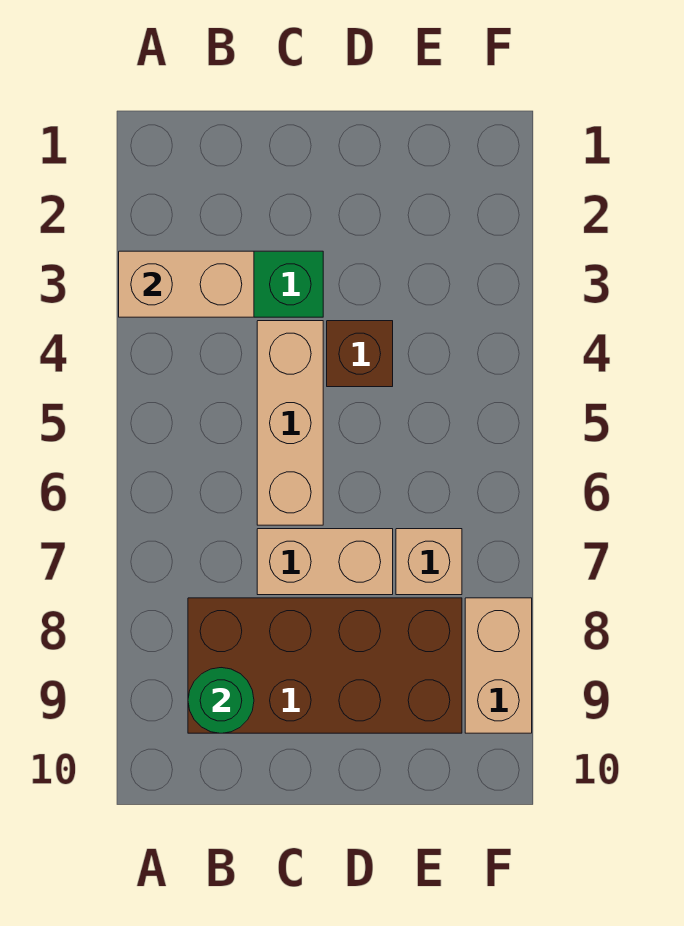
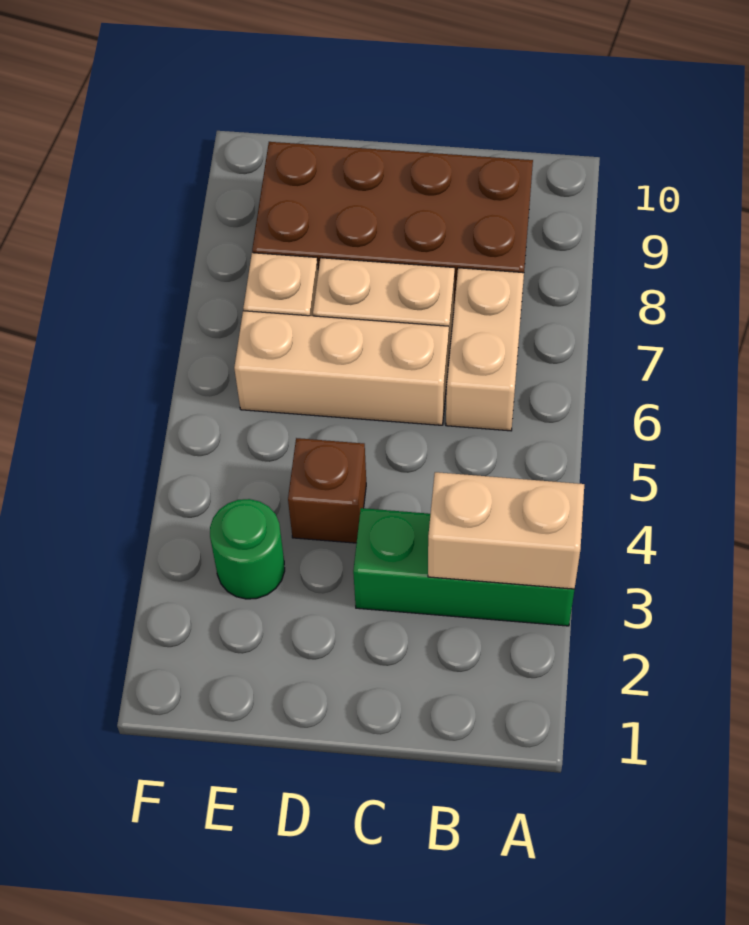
green round brick B9 level 2 -> green round brick E3 level 1
tan brick C4:C6 level 1 -> tan brick C6:E6 level 1
tan brick F8:F9 level 1 -> tan brick B6:B7 level 1

